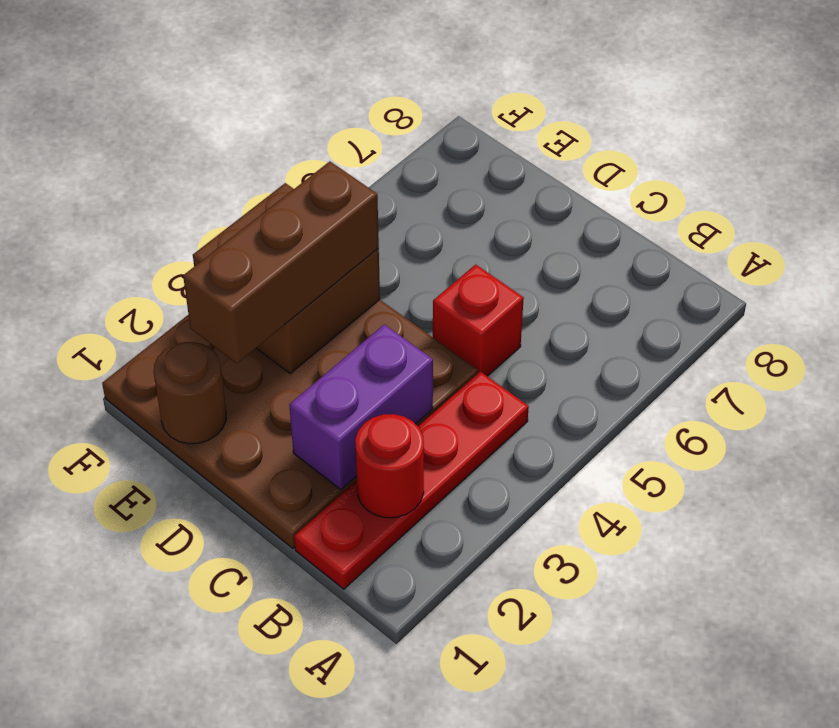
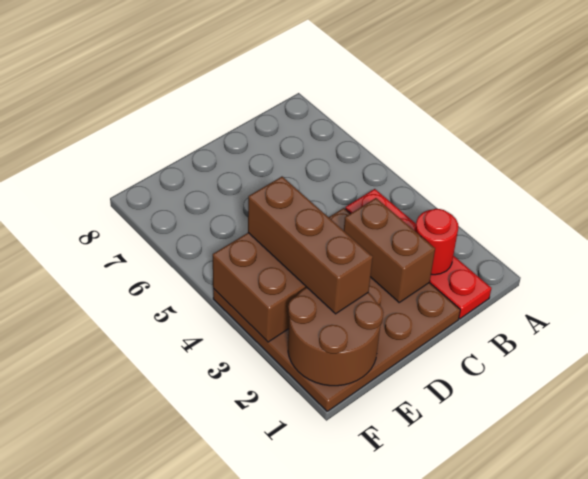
purple brick C2:C3 level 2 -> brown brick C2:C3 level 2
red brick C5 level 1 -> none
brown round brick E1 level 2 -> brown round brick E1:F2 level 2

